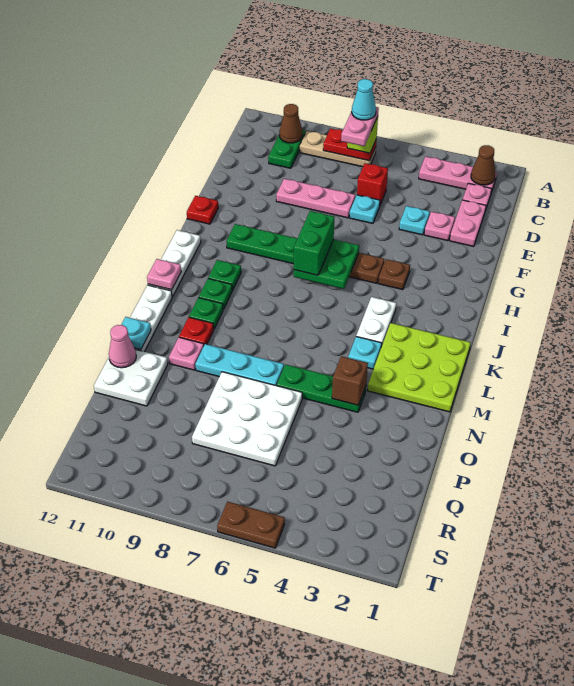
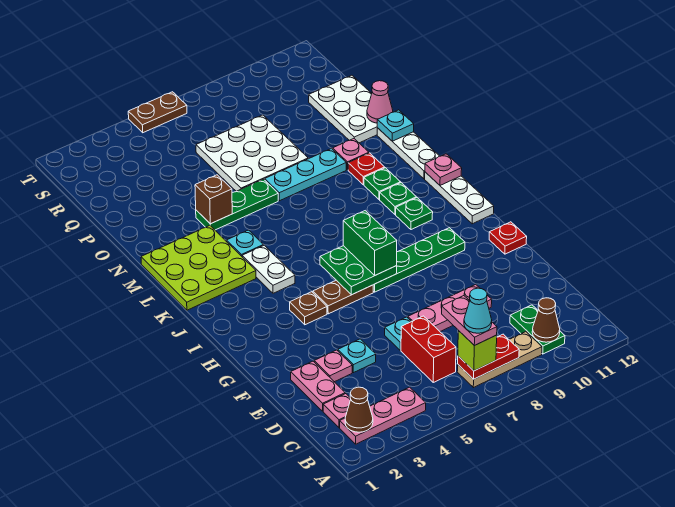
red brick D6 level 1 -> red brick C6:D6 level 1
white plate O11:P12 level 1 -> white plate O11:Q12 level 1

